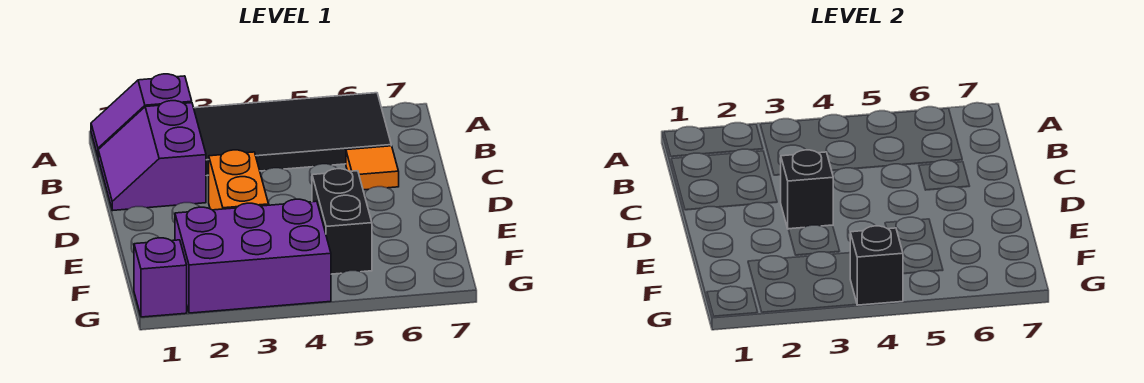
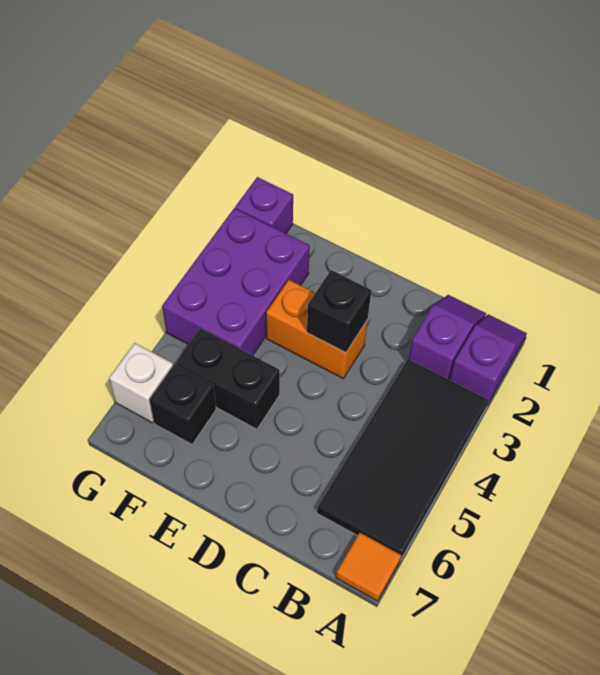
purple slope B1:C2 level 1 top 2 -> purple slope B1:B2 level 1 top 2
orange tile C6 level 1 -> orange tile A7 level 1
black brick G4 level 2 -> black brick F6 level 1
none -> white brick G6 level 1

